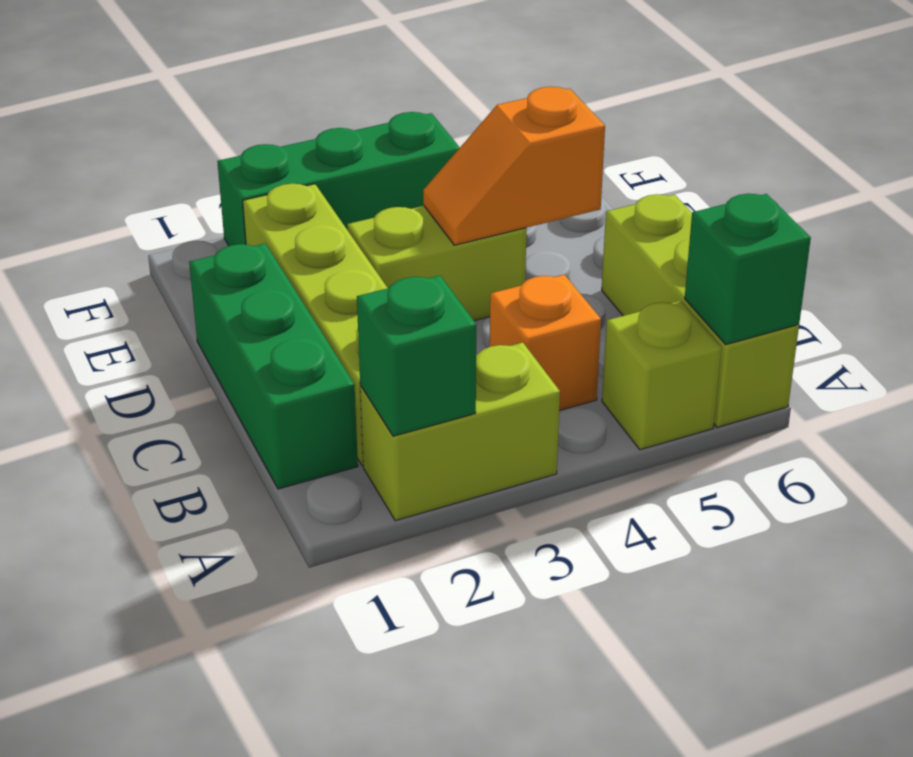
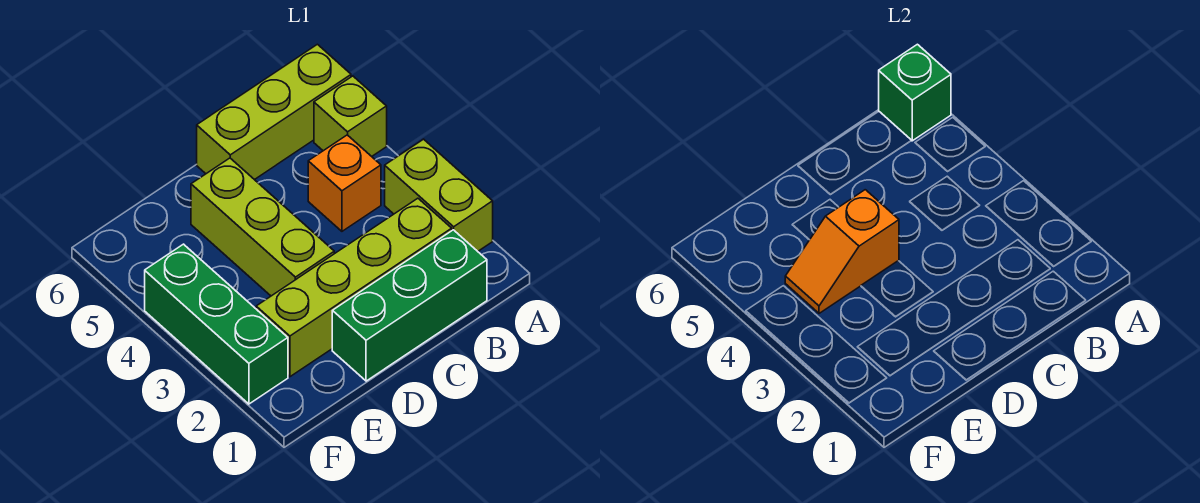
green brick A2 level 2 -> none
lime brick D3:D4 level 1 -> lime brick D3:D5 level 1
orange slope D4:D5 level 2 top 5 -> orange slope D4:E4 level 2 top D

